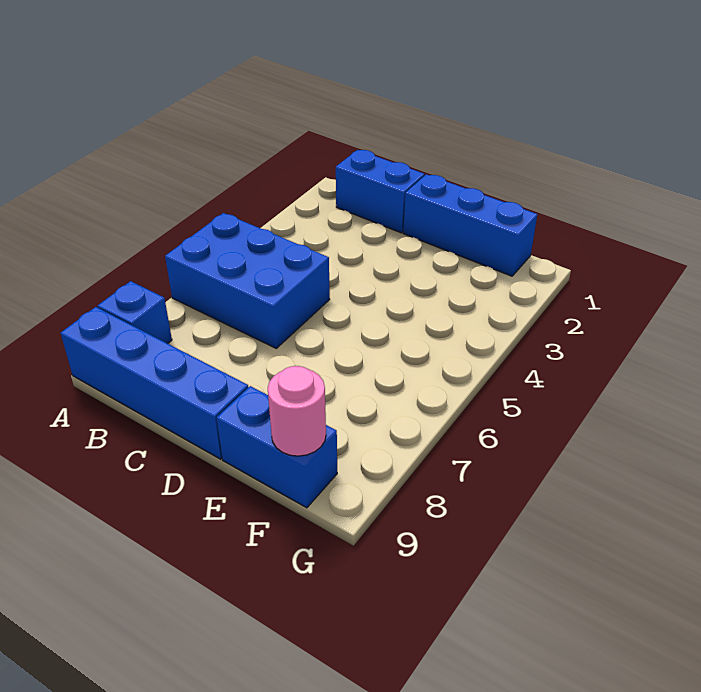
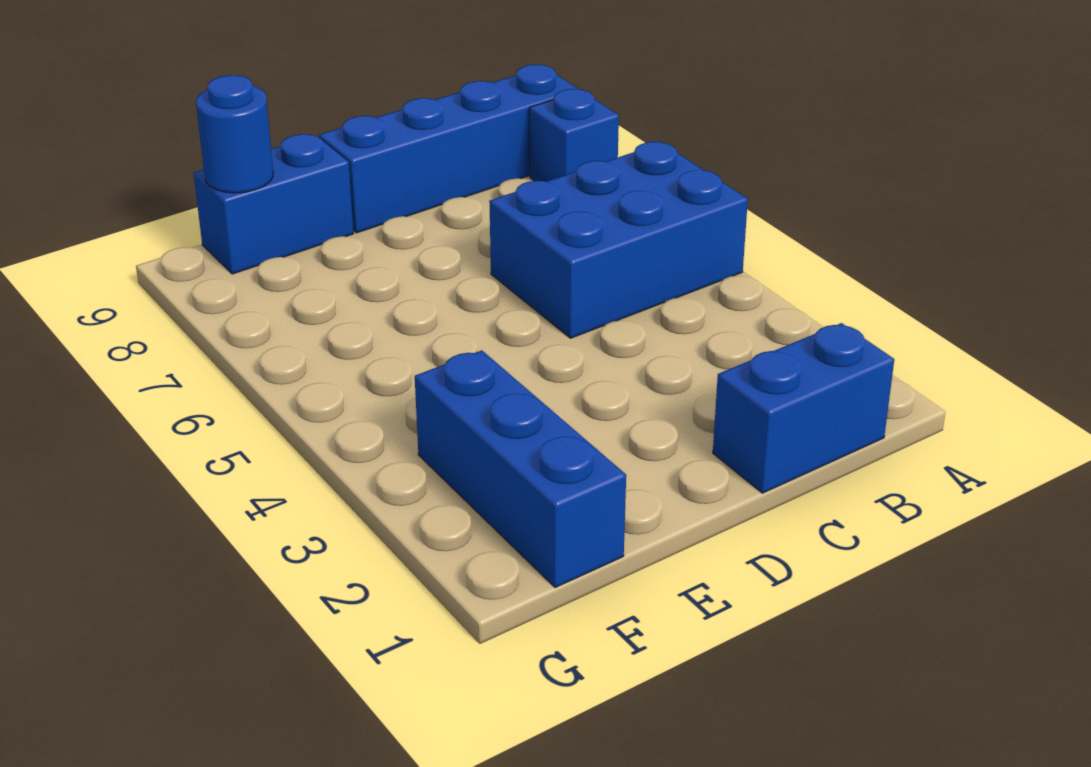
blue brick D1:F1 level 1 -> blue brick F1:F3 level 1
pink round brick F9 level 2 -> blue round brick F9 level 2

